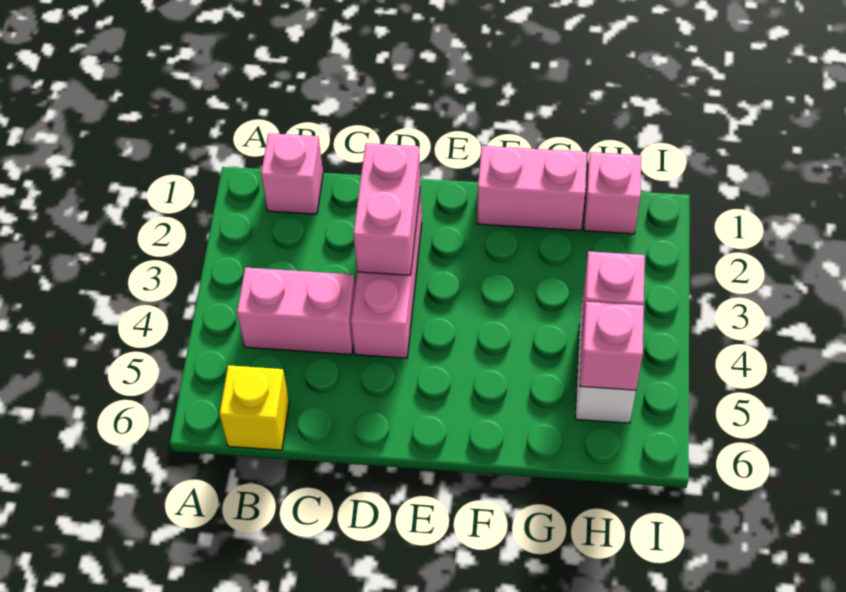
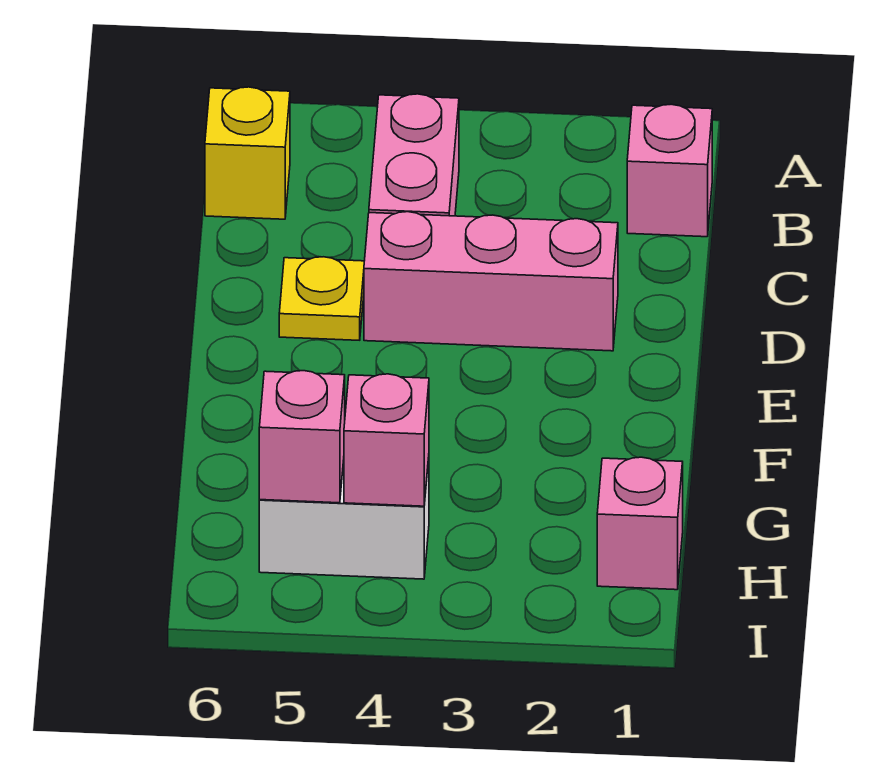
pink brick D2:D3 level 2 -> none
none -> yellow plate D5 level 1
pink brick F1:G1 level 1 -> none

